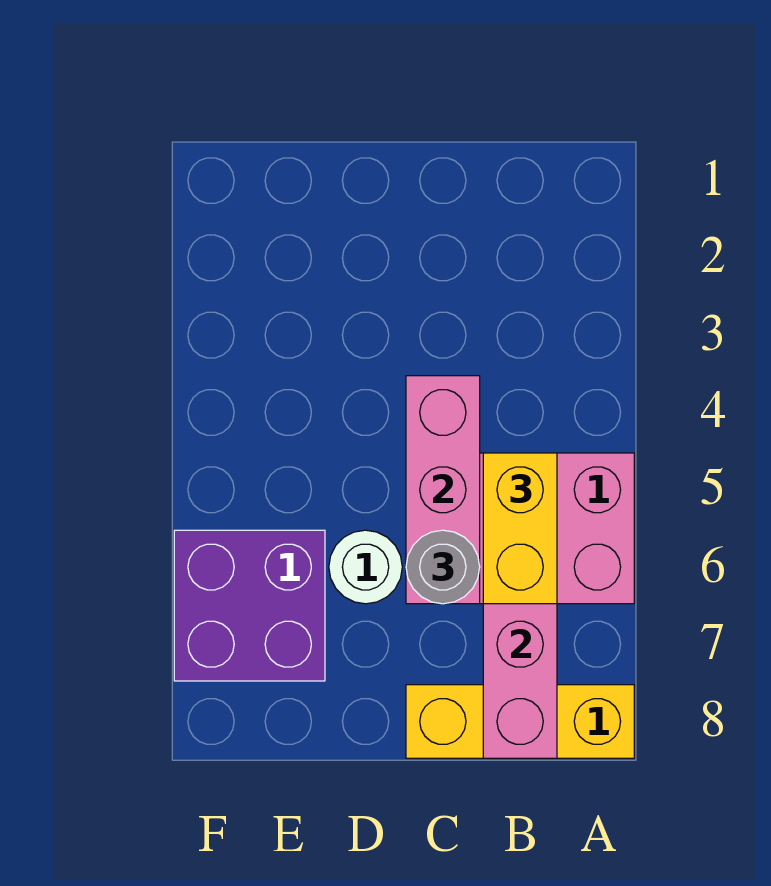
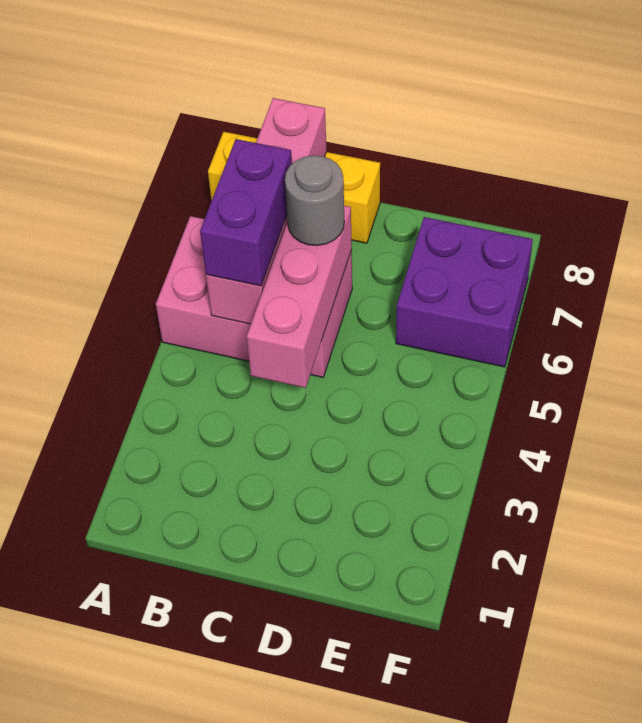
yellow brick B5:B6 level 3 -> purple brick B5:B6 level 3
white round brick D6 level 1 -> none

